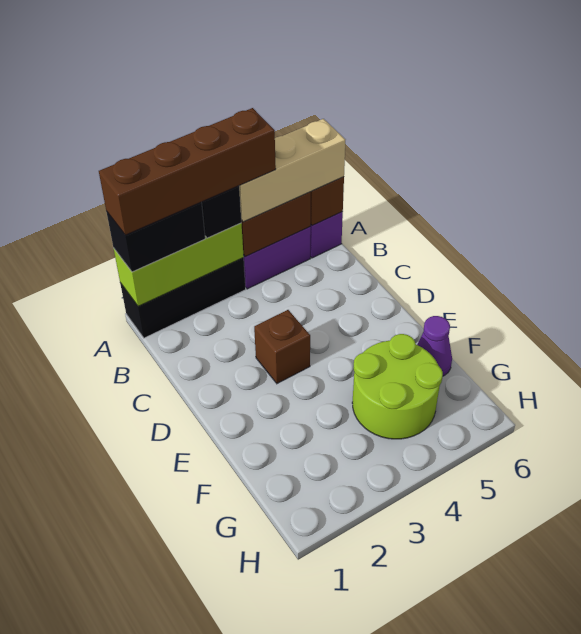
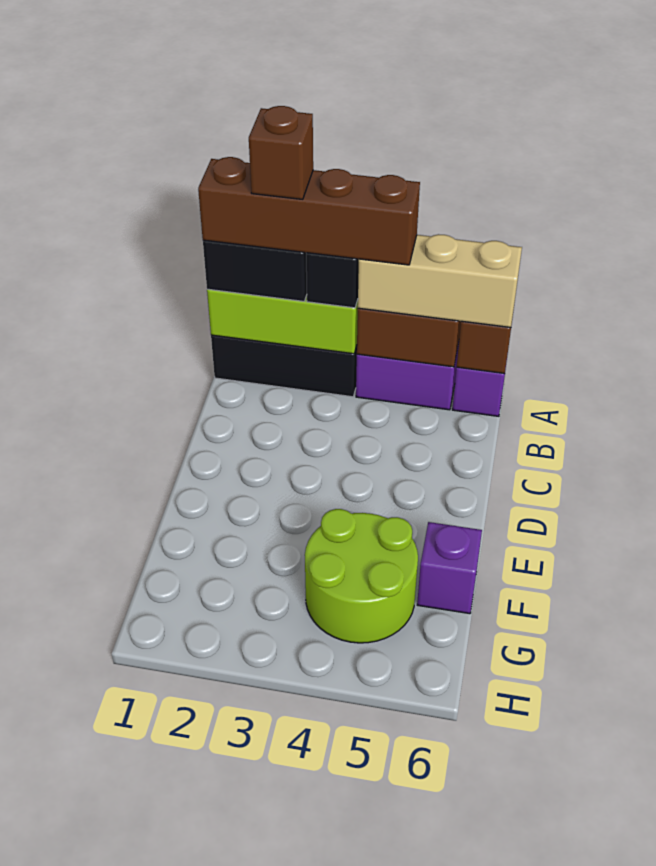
brown brick D3 level 1 -> brown brick A2 level 5
purple cone F6 level 1 -> purple brick F6 level 1

